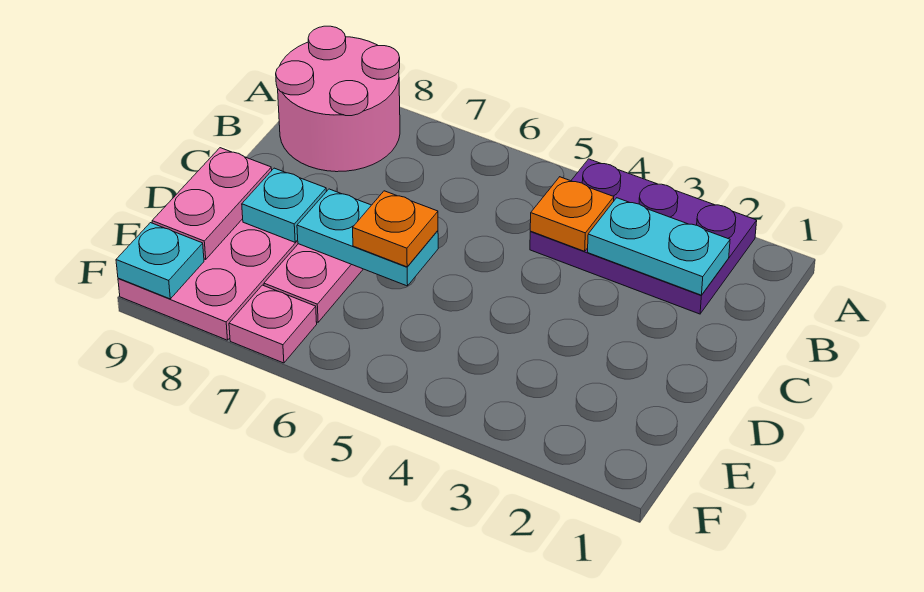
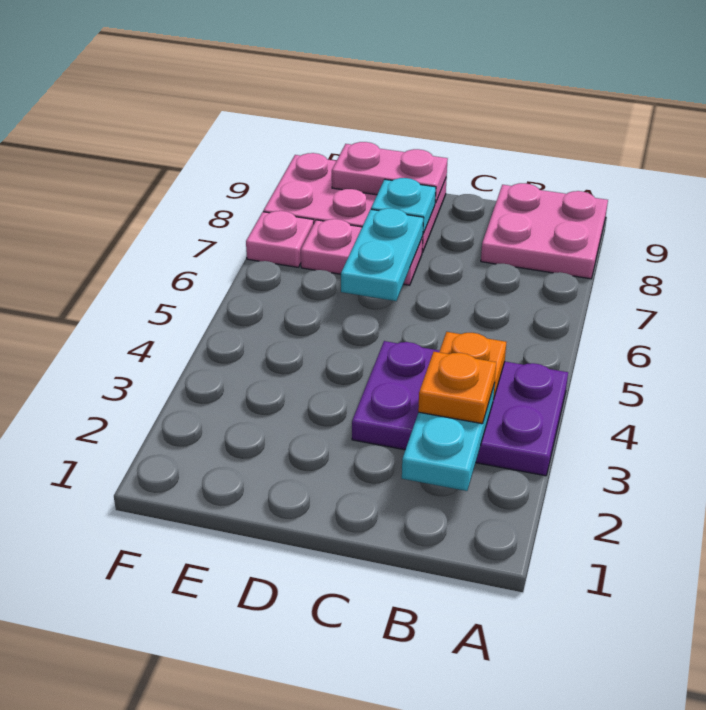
purple plate A2:B4 level 1 -> purple plate A3:C4 level 1
pink round brick A8:B9 level 1 -> pink plate A8:B9 level 1
orange plate D6 level 3 -> orange plate B3 level 3
cyan plate F9 level 2 -> none

